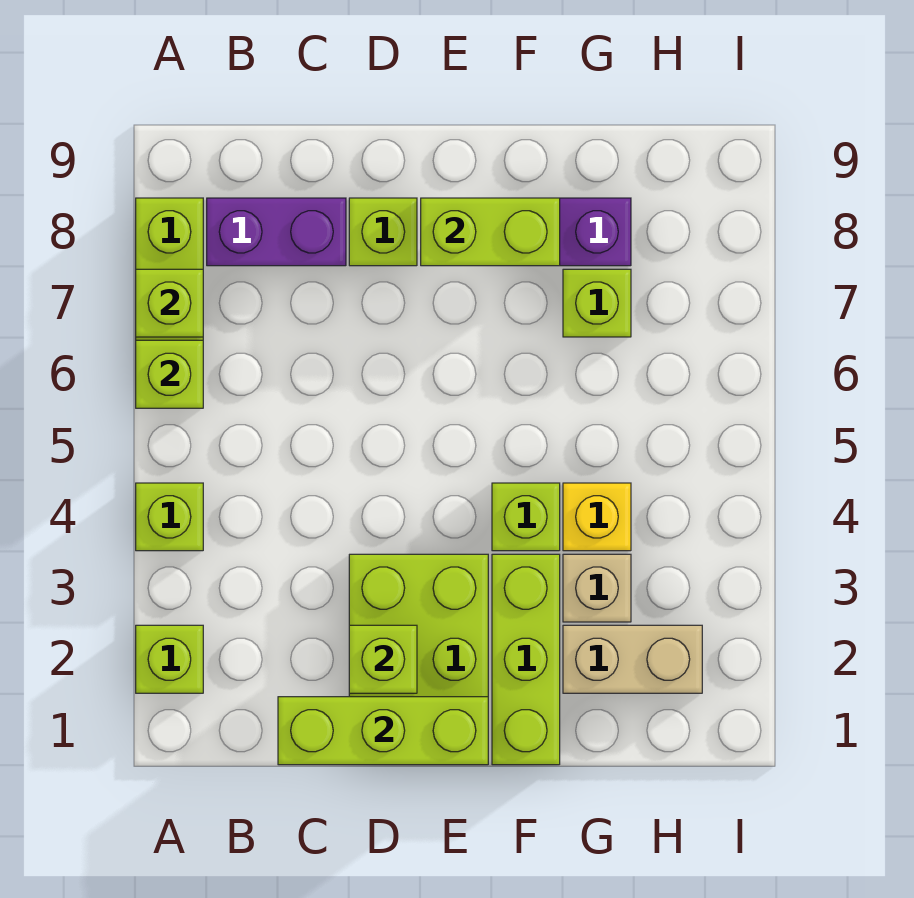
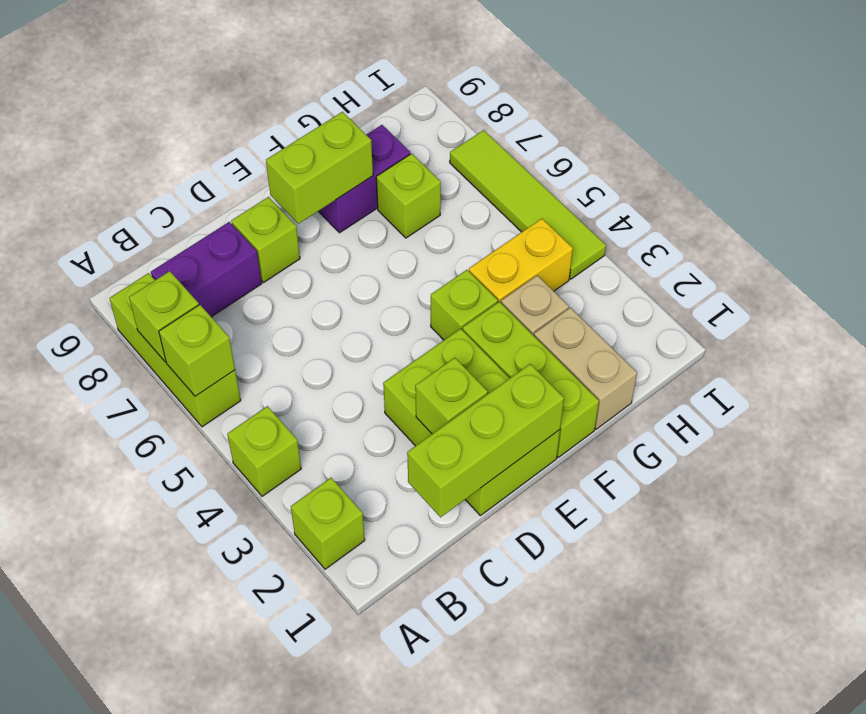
tan brick G2:H2 level 1 -> tan brick G1:G2 level 1
yellow brick G4 level 1 -> yellow brick G4:H4 level 1
none -> lime tile I4:I7 level 1

